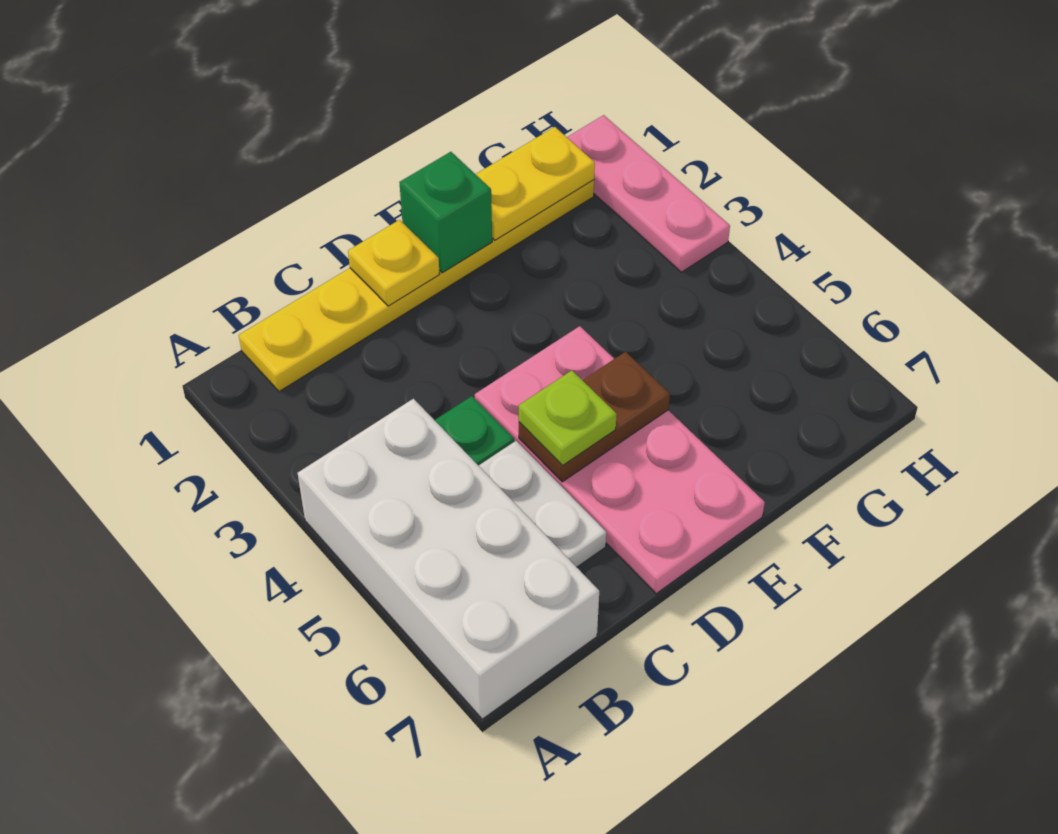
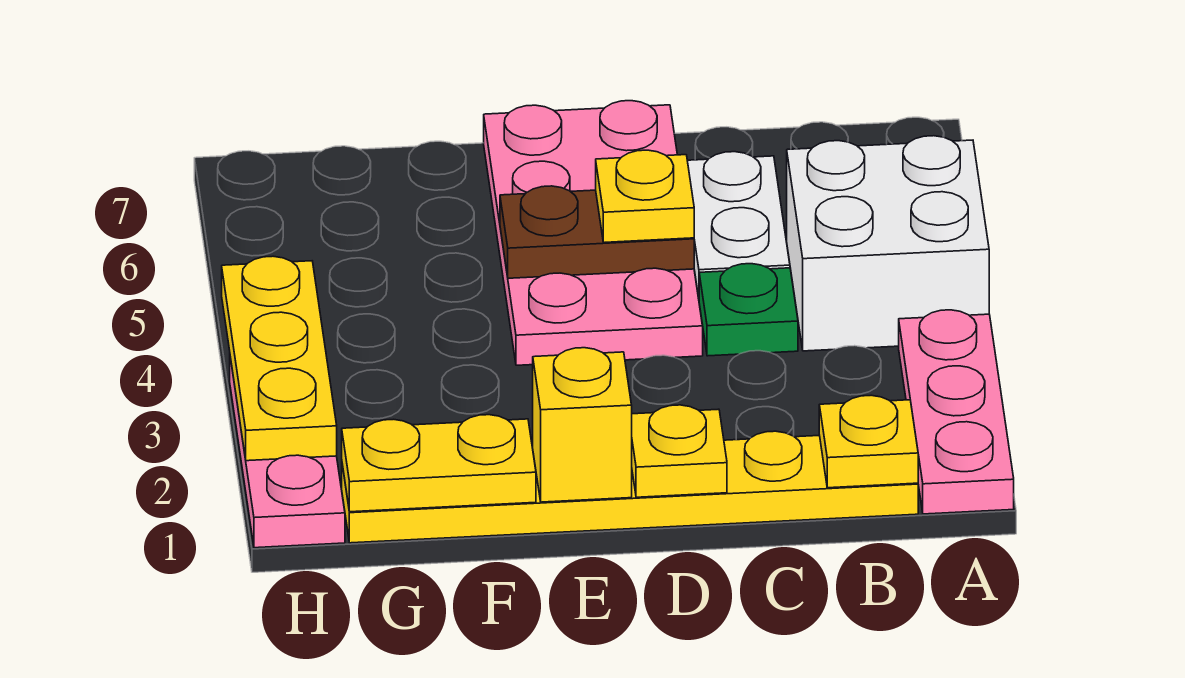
none -> pink plate A1:A3 level 1
white brick A4:B7 level 1 -> white brick A4:B5 level 1
none -> yellow plate B1 level 2
lime plate D5 level 3 -> yellow plate D5 level 3
green brick E1 level 2 -> yellow brick E1 level 2
none -> yellow plate H2:H4 level 2

